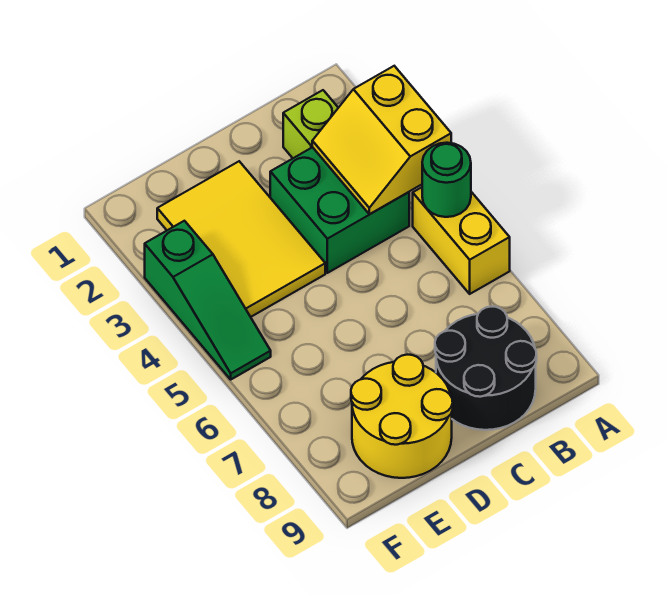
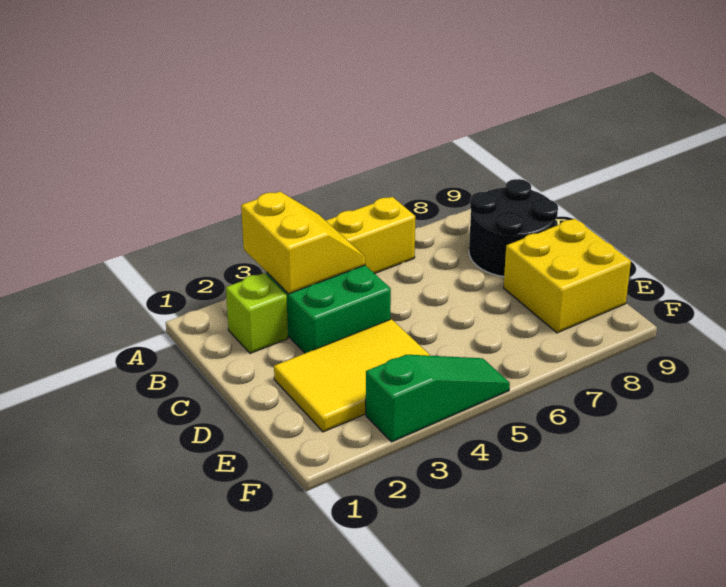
yellow slope A3:B4 level 2 top A -> yellow slope A3:B4 level 2 top 3
green round brick A5 level 2 -> none
yellow round brick D8:E9 level 1 -> yellow brick D8:E9 level 1

